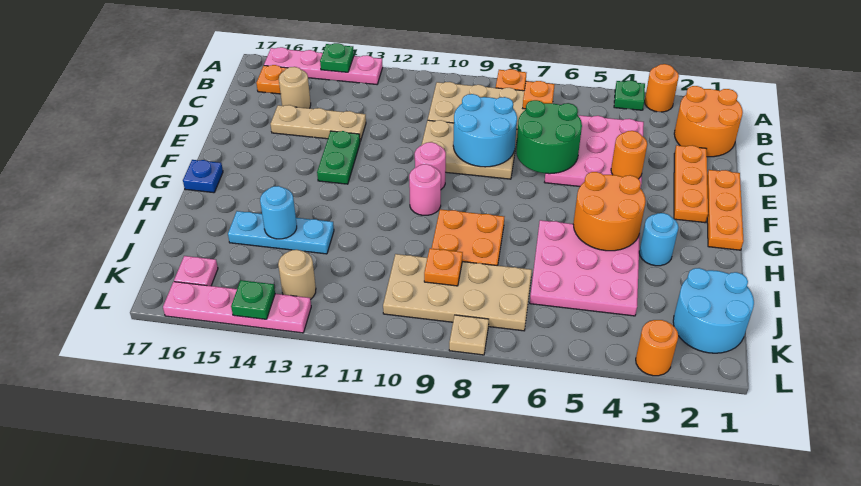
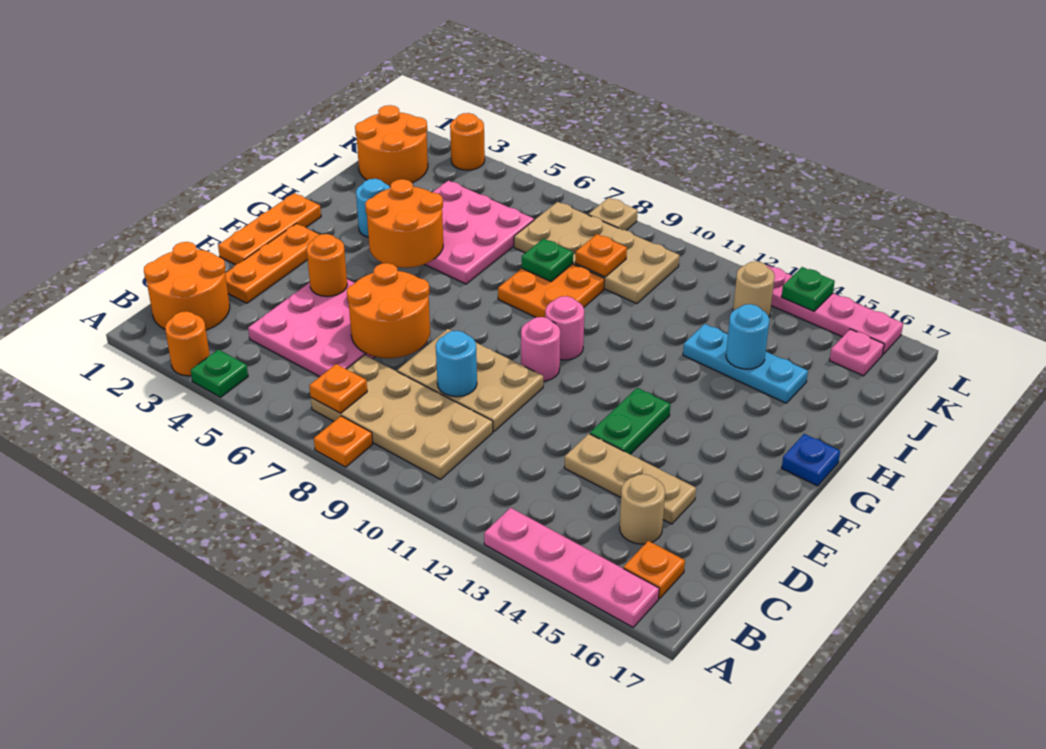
green plate A14 level 2 -> green plate I8 level 2
green round brick D6:E7 level 2 -> orange round brick D6:E7 level 2
cyan round brick D8:E9 level 2 -> cyan round brick D9 level 2
cyan round brick J1:K2 level 1 -> orange round brick J1:K2 level 1

